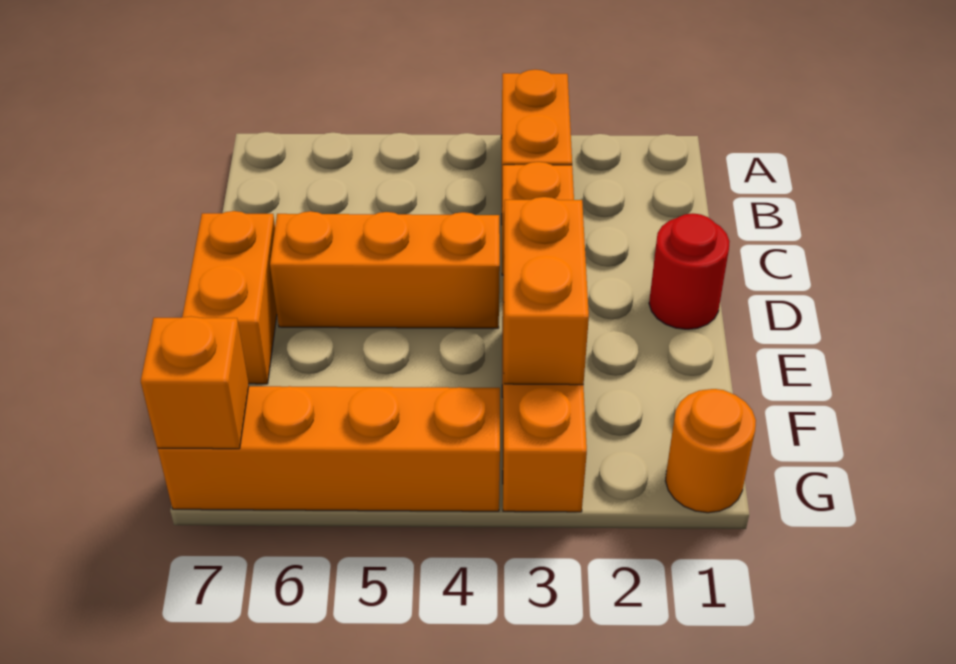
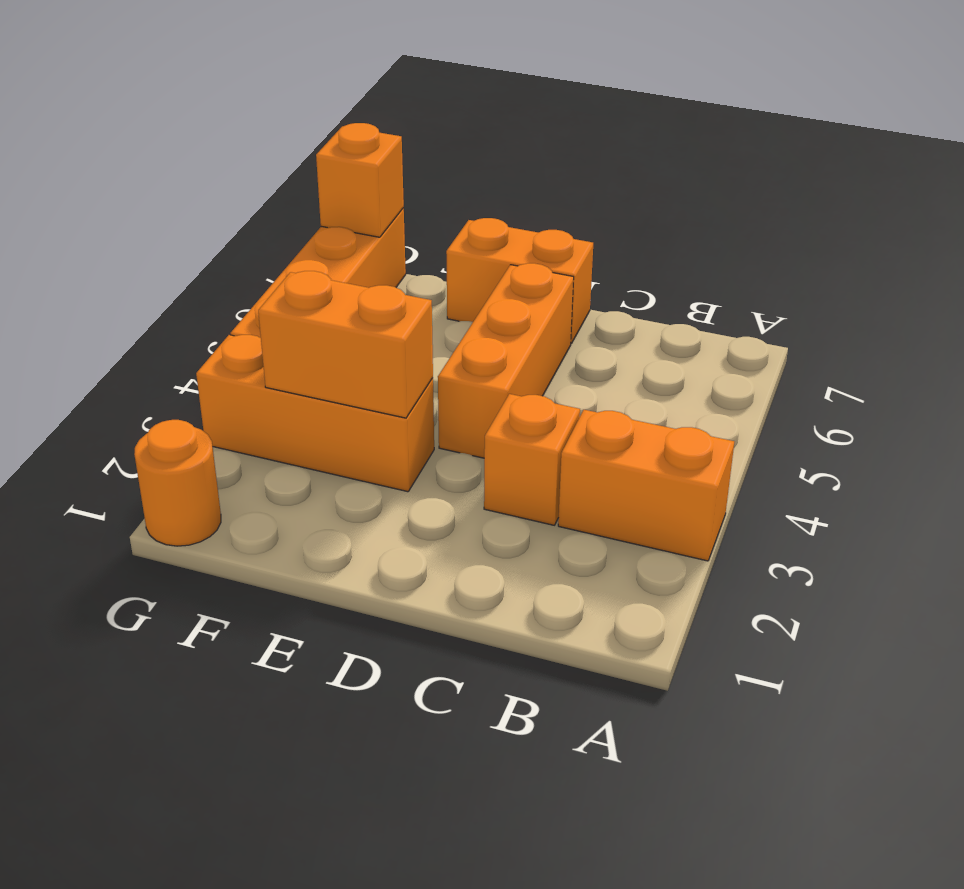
red round brick D1 level 1 -> none

